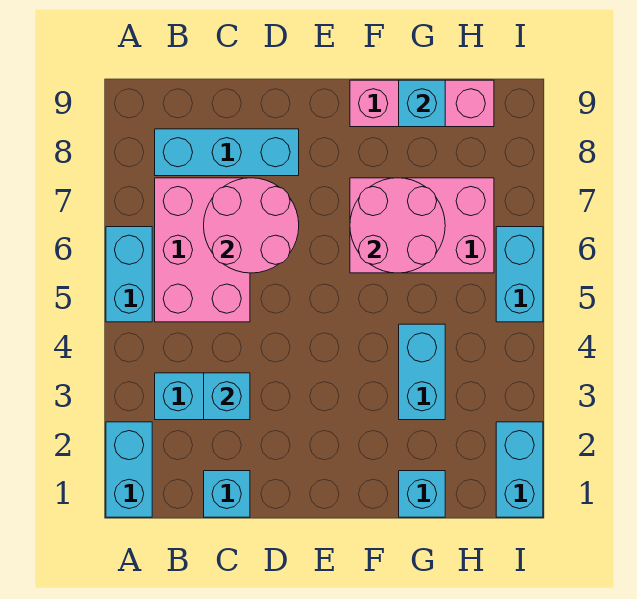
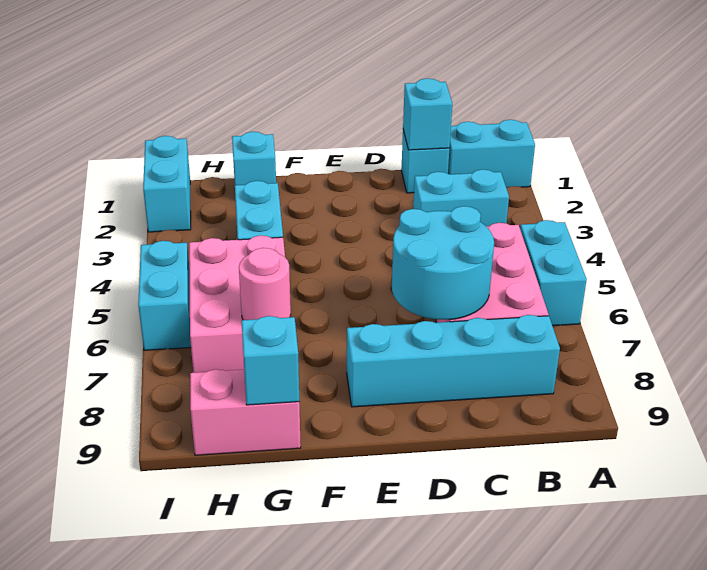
cyan brick A1:A2 level 1 -> cyan brick A1:B1 level 1
cyan brick B8:D8 level 1 -> cyan brick B8:E8 level 1
cyan brick C3 level 2 -> cyan brick C1 level 2
pink round brick C6:D7 level 2 -> cyan round brick C6:D7 level 2
pink brick F6:H7 level 1 -> pink brick G5:H7 level 1
pink round brick F6:G7 level 2 -> pink round brick G7 level 2
pink brick F9:H9 level 1 -> pink brick G9:H9 level 1

